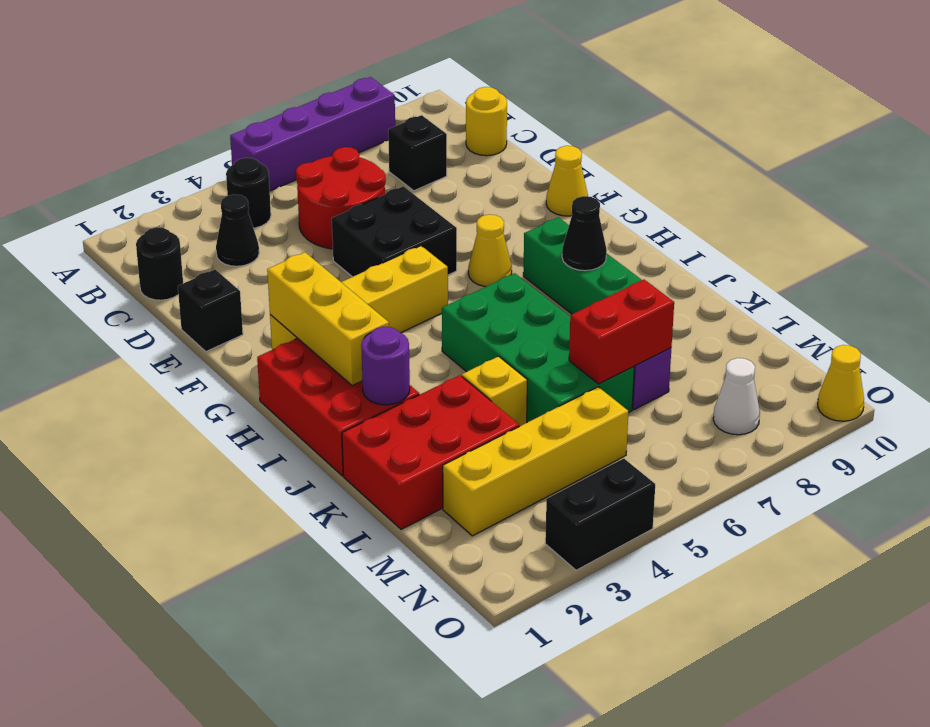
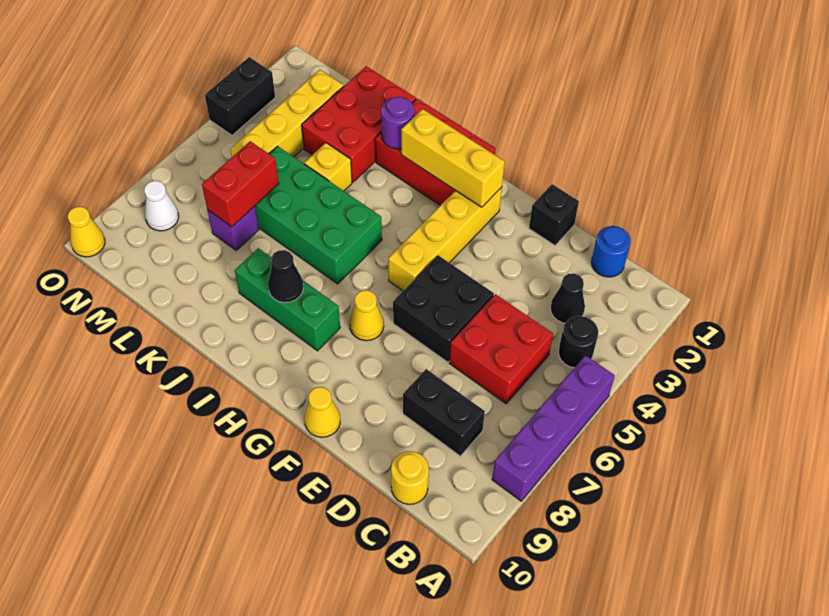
black round brick C1 level 1 -> blue round brick C1 level 1
red round brick C5:D6 level 1 -> red brick C5:D6 level 1
black brick C8 level 1 -> black brick C8:D8 level 1

